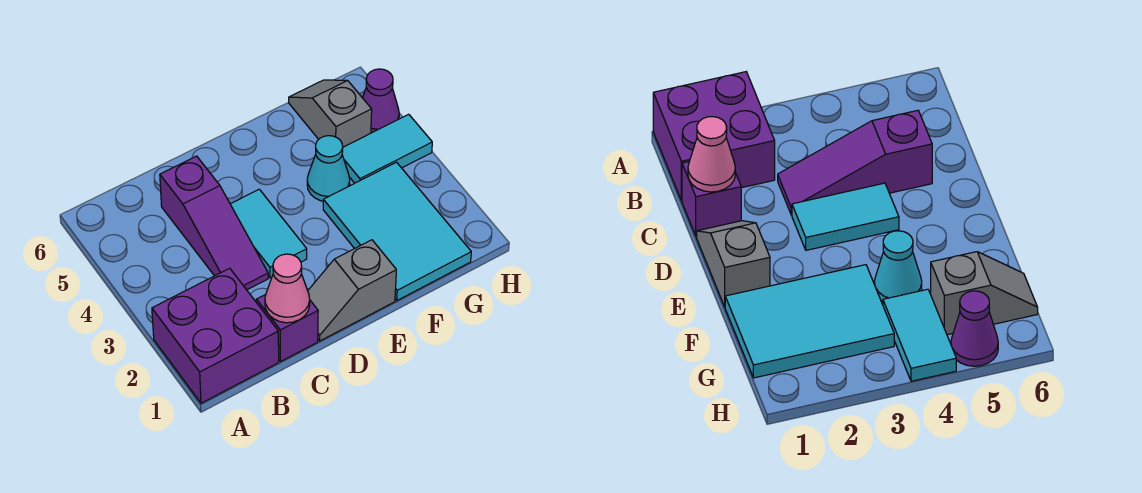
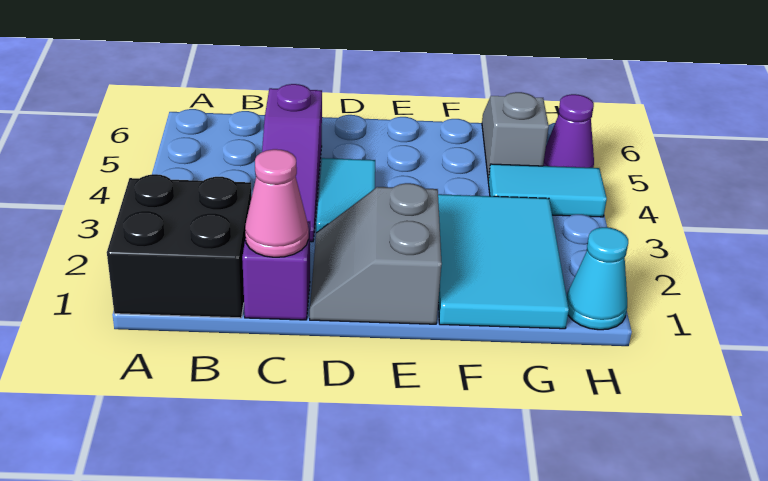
purple brick A1:B2 level 1 -> black brick A1:B2 level 1
grey slope D1:E1 level 1 top E -> grey slope D1:E2 level 1 top E
cyan cone F4 level 1 -> cyan cone H1 level 1

